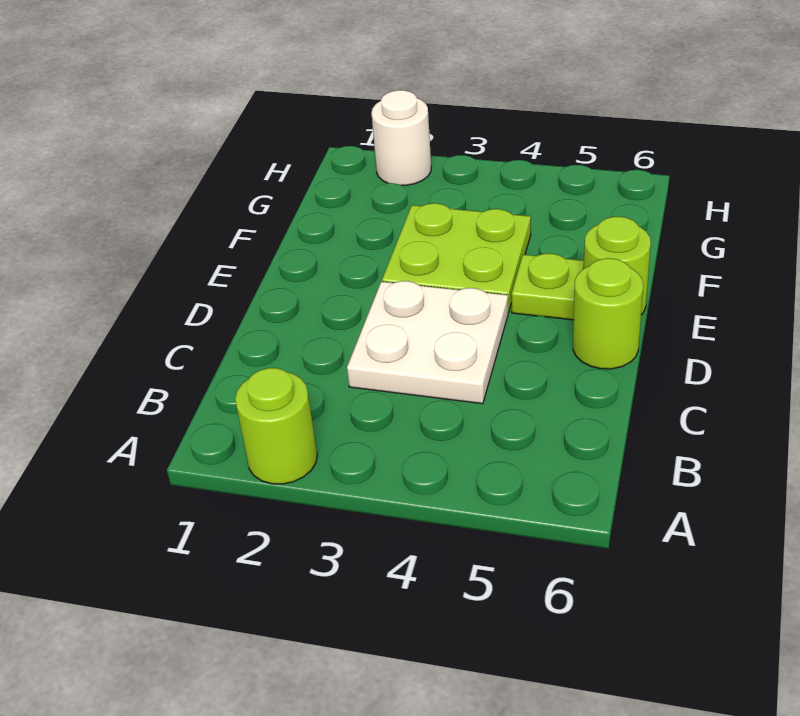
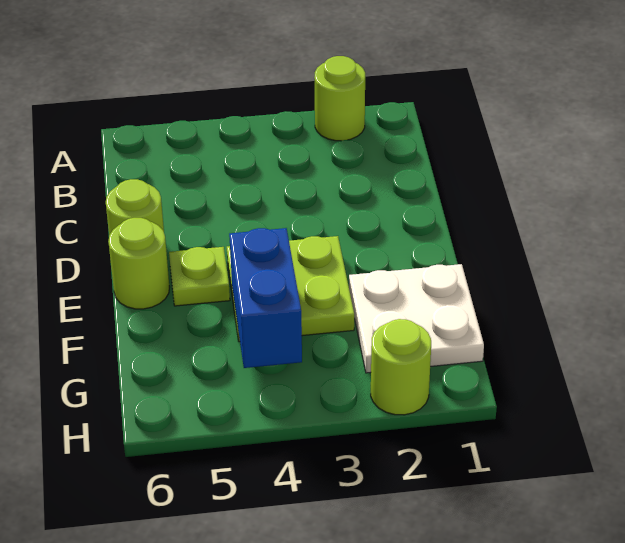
white plate C3:D4 level 1 -> white plate F1:G2 level 1
none -> blue brick F4:G4 level 2
white round brick H2 level 1 -> lime round brick H2 level 1

